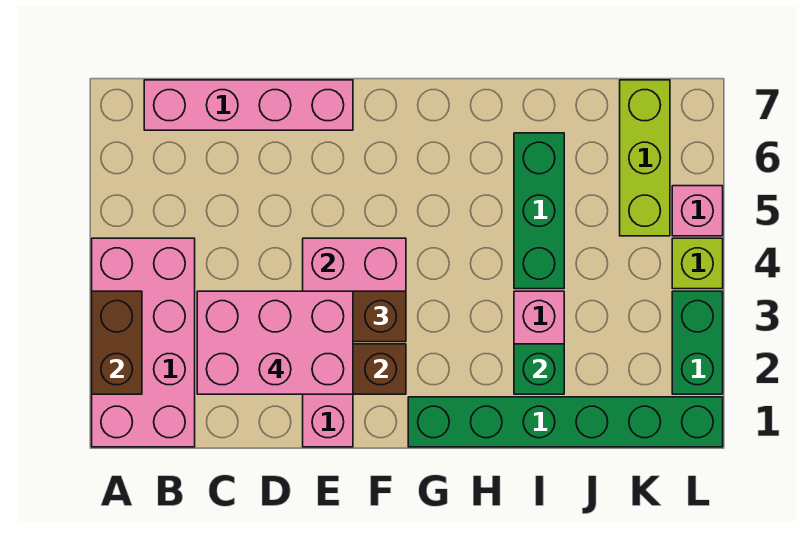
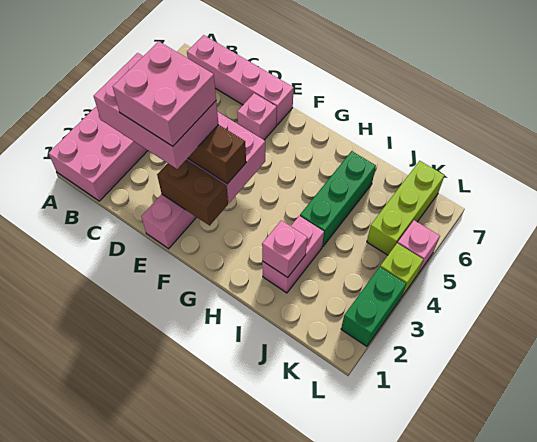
brown brick A2:A3 level 2 -> none
none -> pink brick D2:E3 level 5
none -> pink brick E6 level 1
green brick G1:L1 level 1 -> none
green brick I2 level 2 -> pink brick I2 level 2

